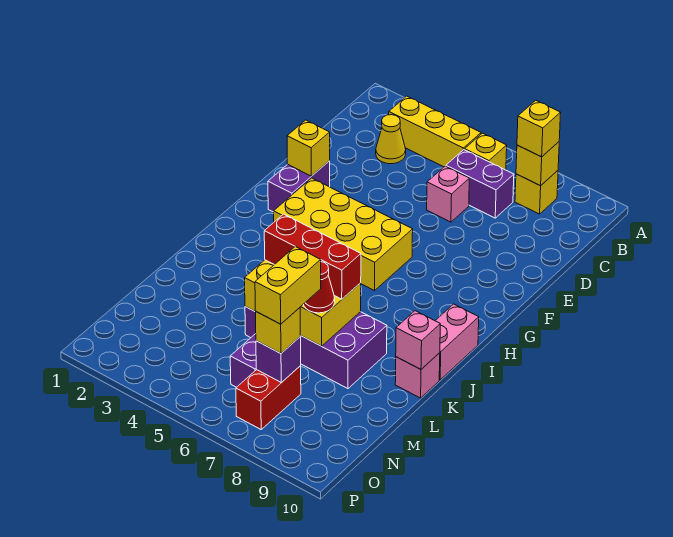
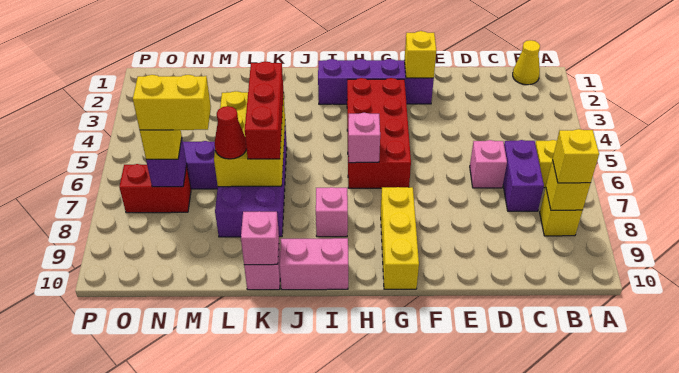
yellow brick B3:B5 level 1 -> yellow brick G8:G10 level 1
yellow cone C3 level 1 -> yellow cone B1 level 1
purple brick F2:G2 level 1 -> purple brick F2:I2 level 1
yellow brick G3:H6 level 1 -> red brick G3:H6 level 1
none -> pink brick H6 level 2
none -> pink brick I8 level 1

